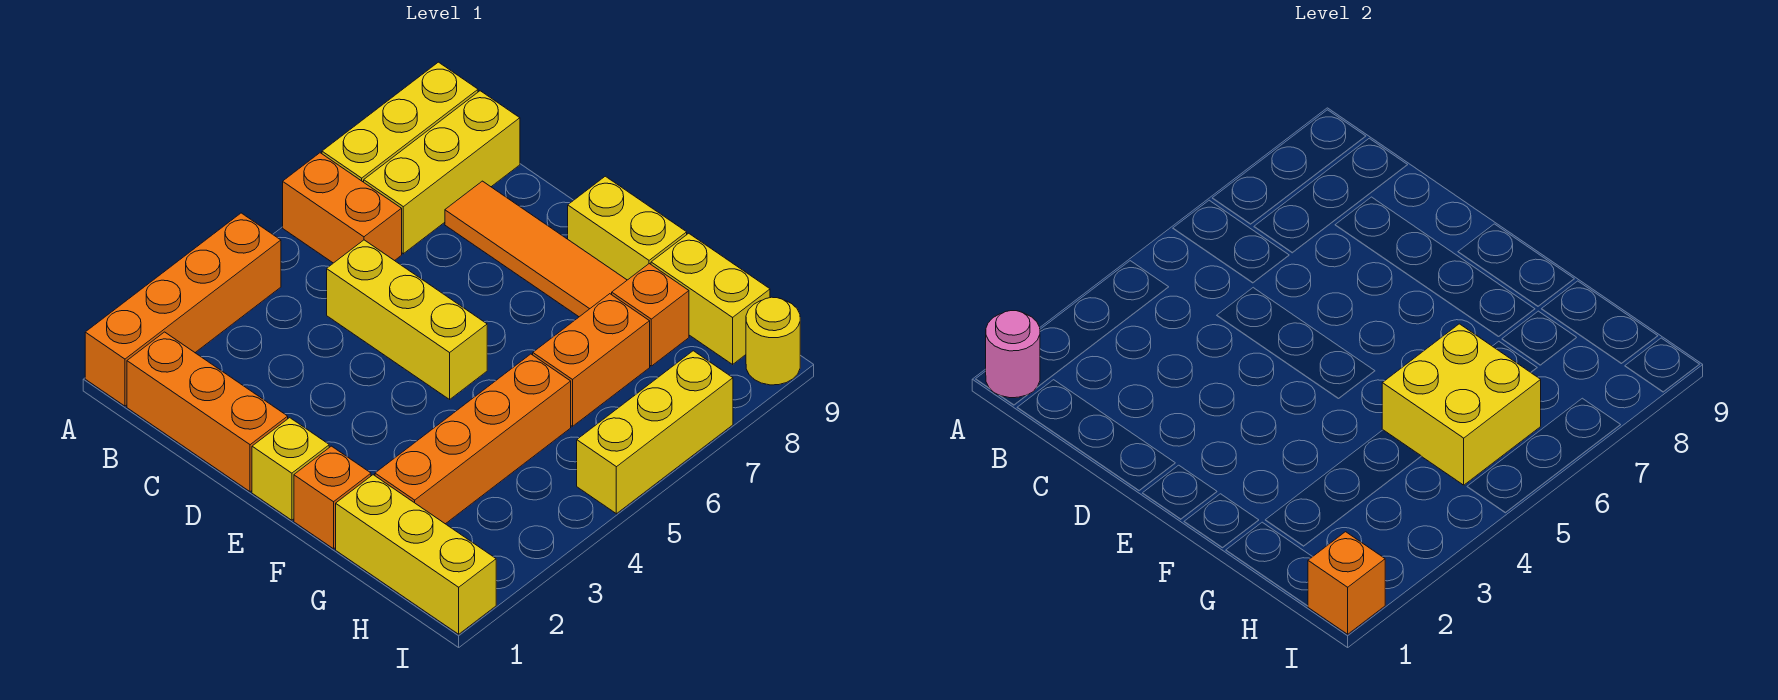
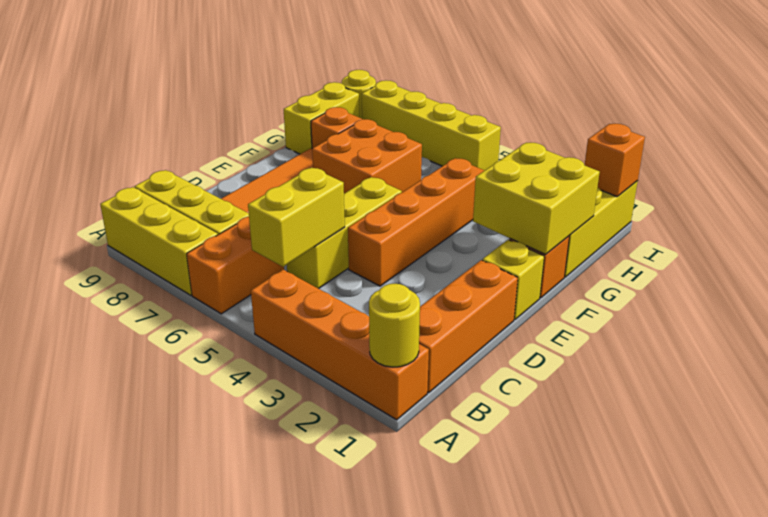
pink round brick A1 level 2 -> yellow round brick A1 level 2
yellow brick E9:F9 level 1 -> yellow brick B5:C5 level 2
orange brick G2:G5 level 1 -> orange brick D4:G4 level 1
yellow brick G5:H6 level 2 -> yellow brick F1:G2 level 2
orange brick G6:G7 level 1 -> orange brick F6:G7 level 1
yellow brick I5:I7 level 1 -> yellow brick I5:I8 level 1

